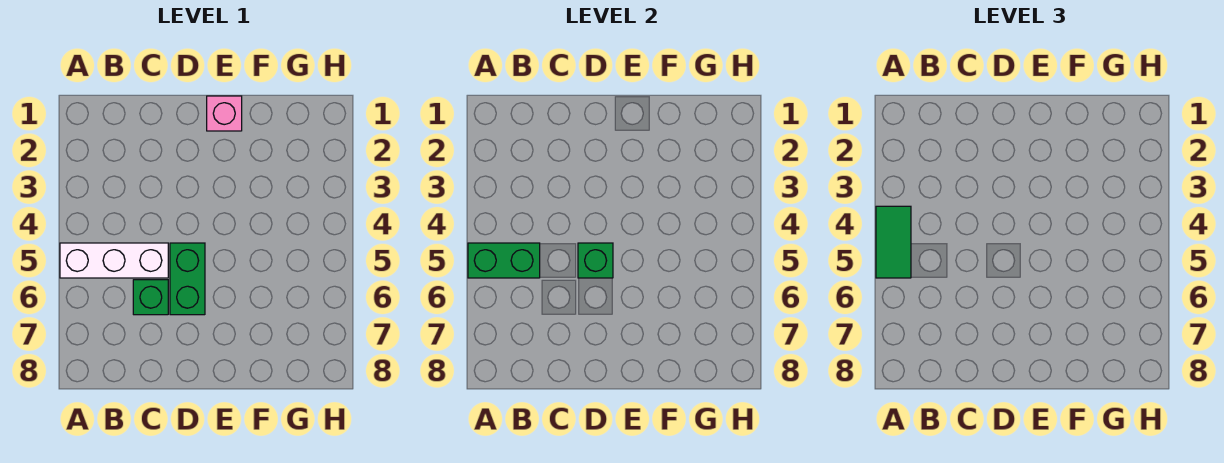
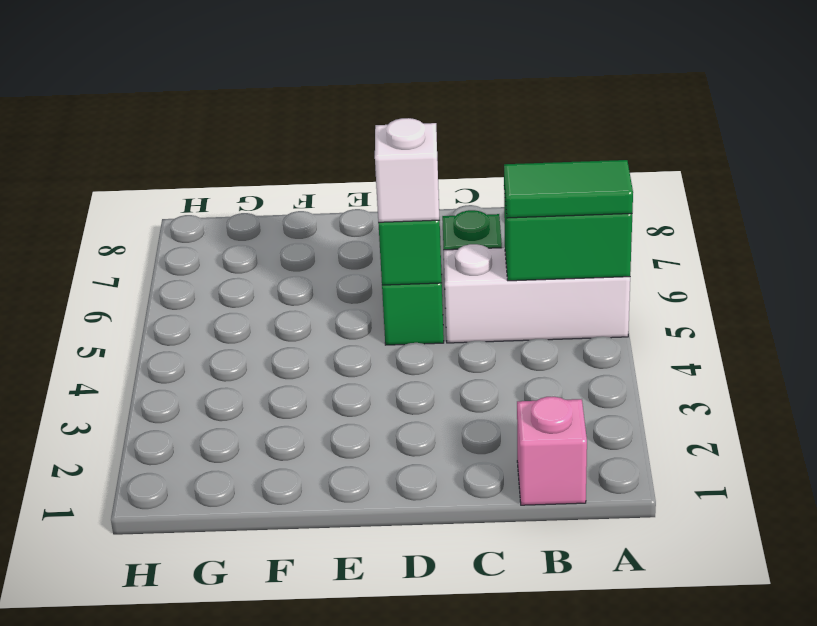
green tile A4:A5 level 3 -> green tile A5:B5 level 3
none -> white brick D5 level 3
pink brick E1 level 1 -> pink brick B1 level 1

